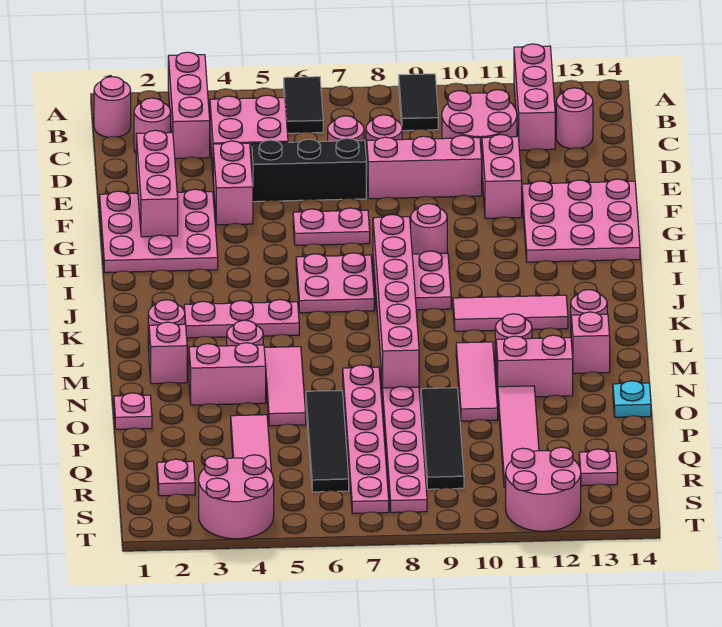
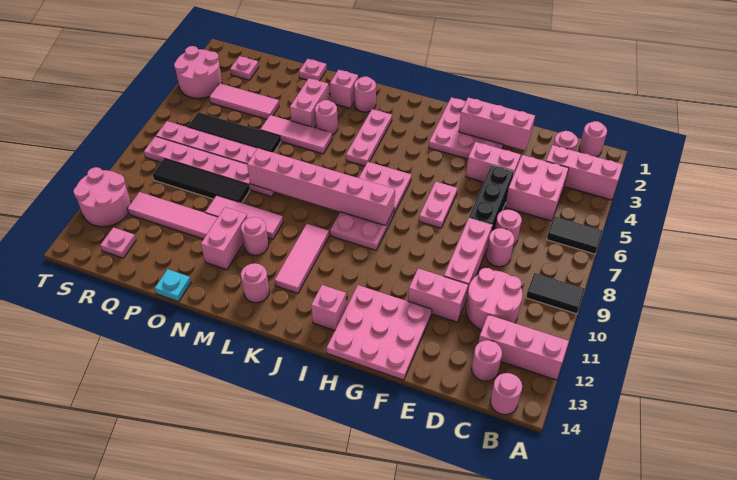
pink round brick H9 level 1 -> pink round brick B14 level 1
pink brick M13 level 1 -> pink brick I13 level 1

